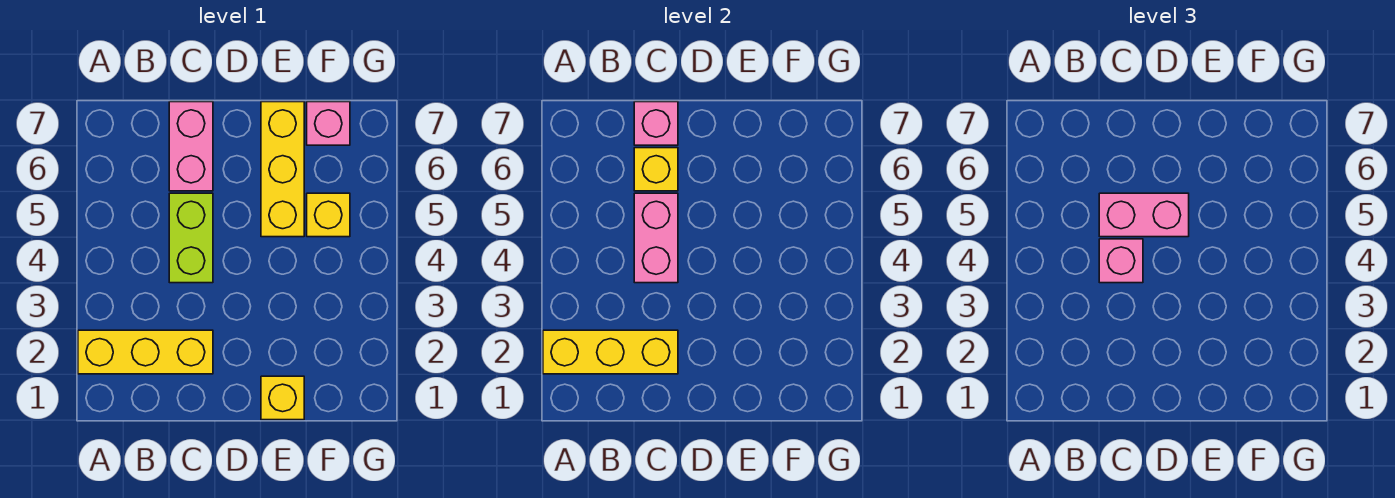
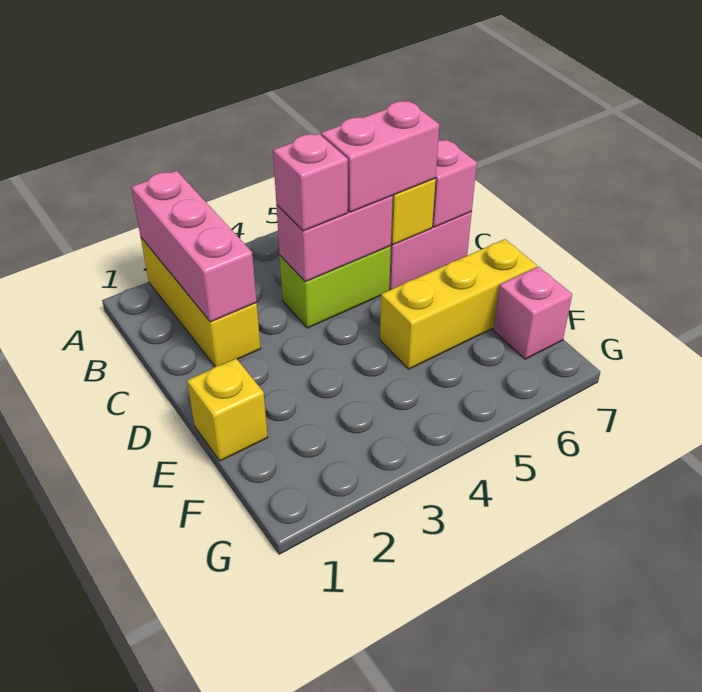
yellow brick A2:C2 level 2 -> pink brick A2:C2 level 2
pink brick C5:D5 level 3 -> pink brick C5:C6 level 3
yellow brick F5 level 1 -> none

